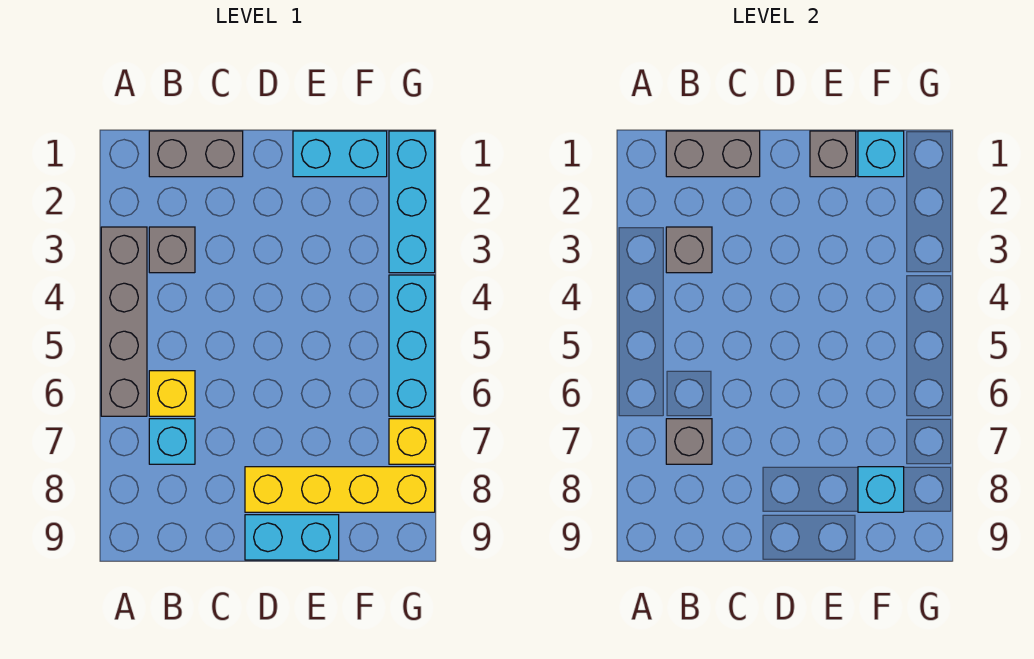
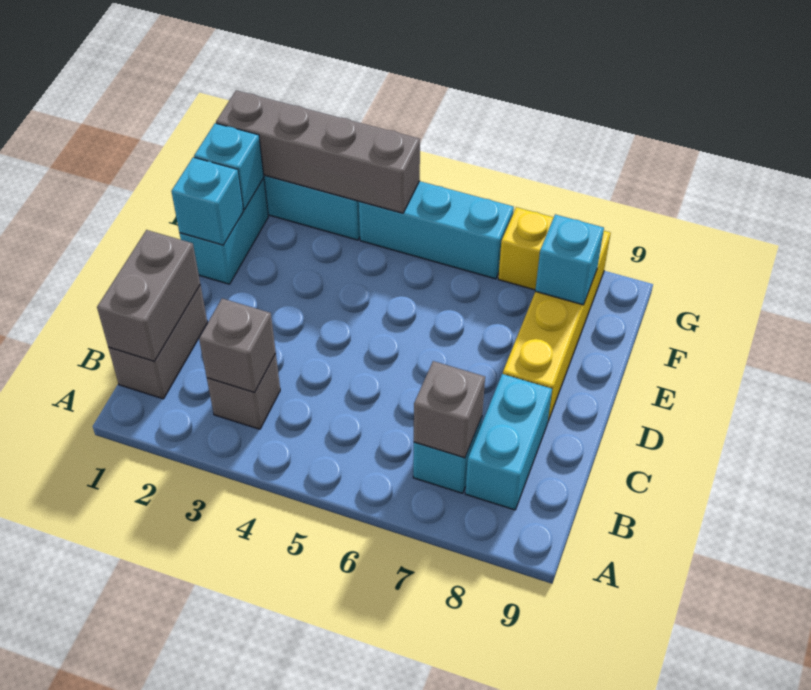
grey brick A3:A6 level 1 -> grey brick G1:G4 level 2
yellow brick B6 level 1 -> none
cyan brick D9:E9 level 1 -> cyan brick B8:C8 level 1
grey brick E1 level 2 -> cyan brick E1 level 2

